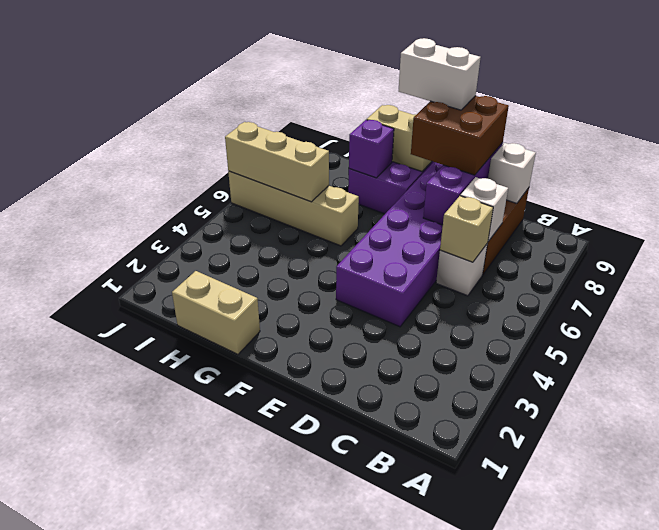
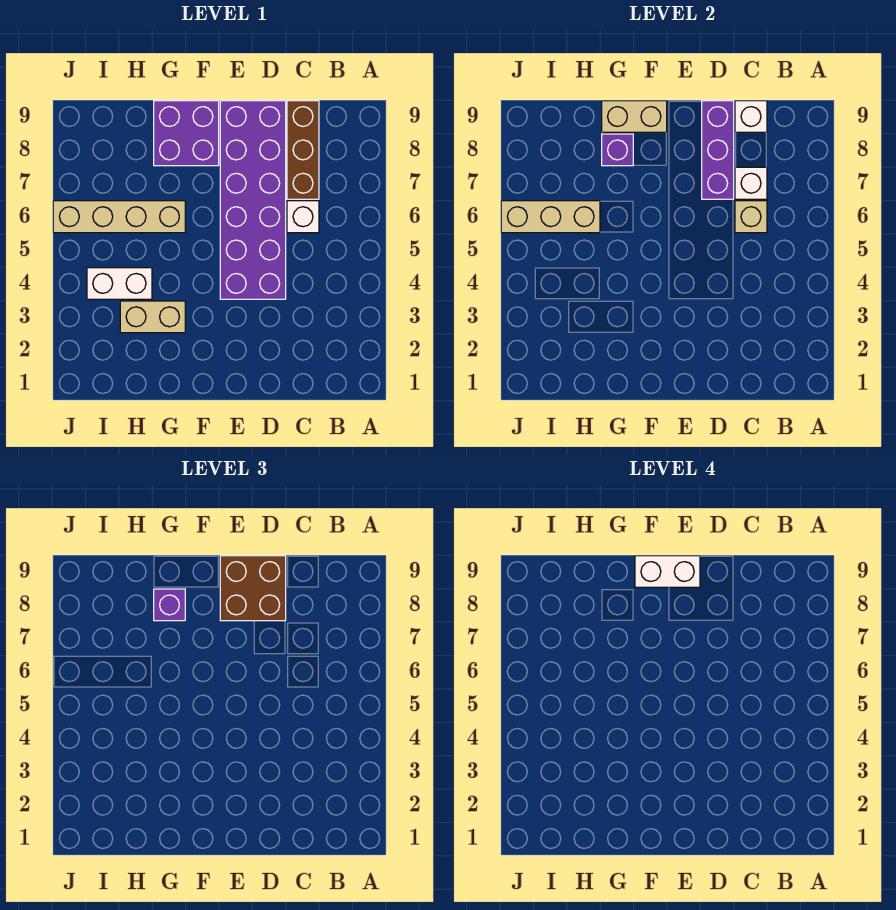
tan brick G1:H1 level 1 -> tan brick G3:H3 level 1
none -> purple brick G8 level 3
none -> white brick H4:I4 level 1

